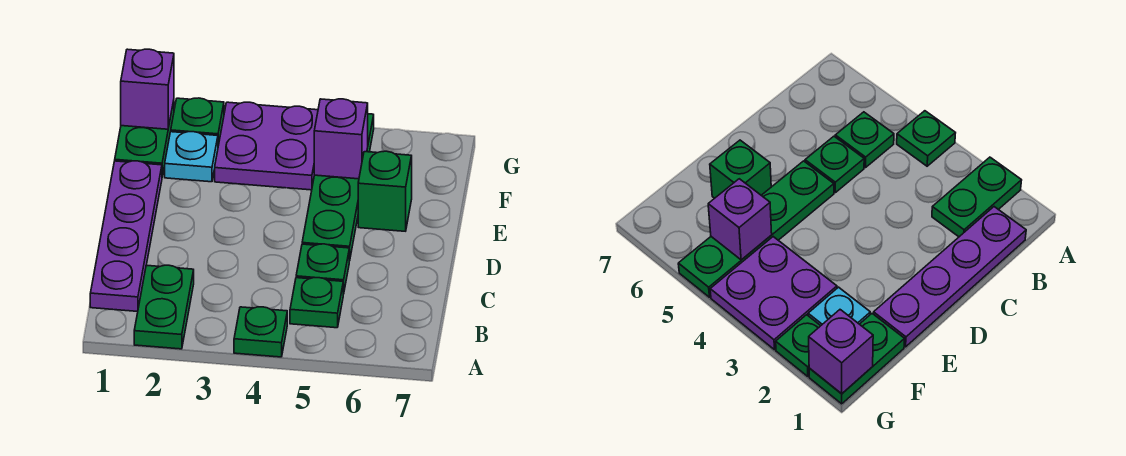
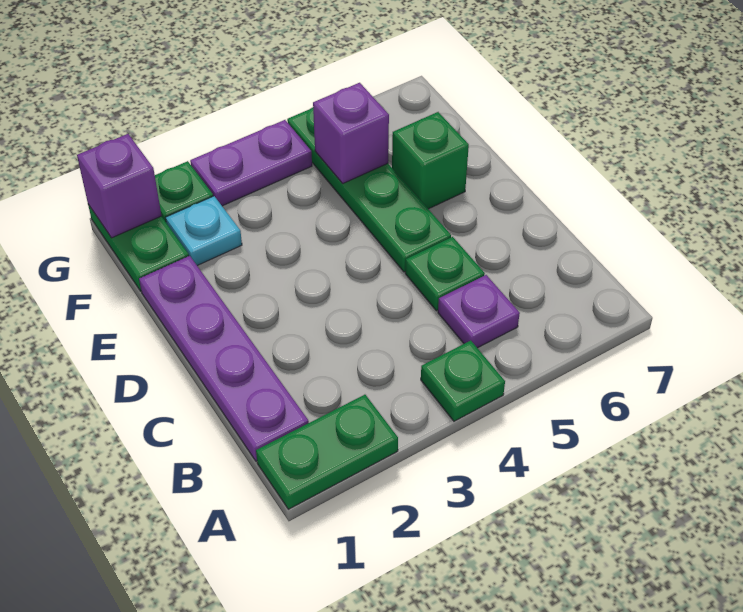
green plate A2:B2 level 1 -> green plate A1:A2 level 1
green plate B5 level 1 -> purple plate B5 level 1
purple plate F3:G4 level 1 -> purple plate G3:G4 level 1

